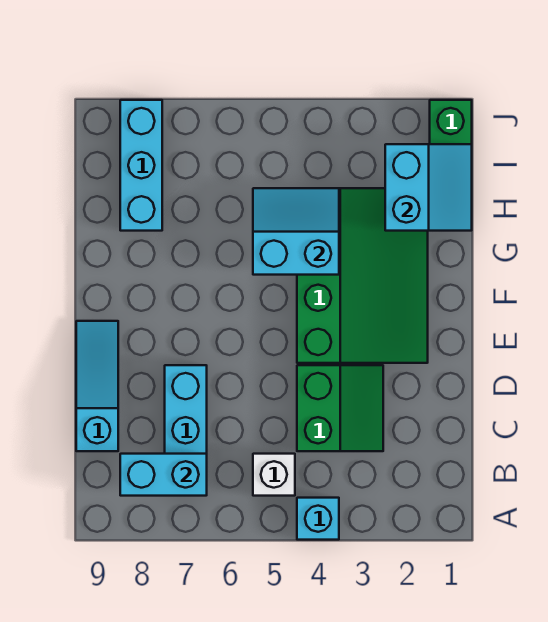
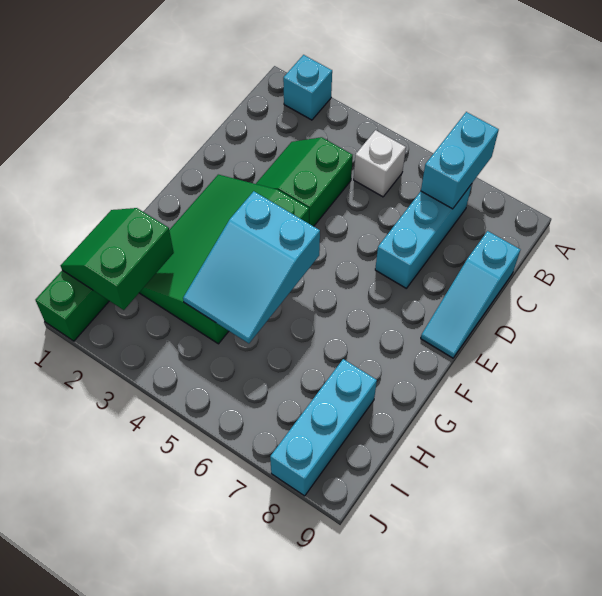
cyan brick A4 level 1 -> cyan brick A2 level 1
cyan brick B7:B8 level 2 -> cyan brick A7:B7 level 2
cyan slope G4:H5 level 2 top G -> cyan slope F4:H5 level 2 top F
cyan slope H1:I2 level 2 top 2 -> green slope H1:I2 level 2 top 2

